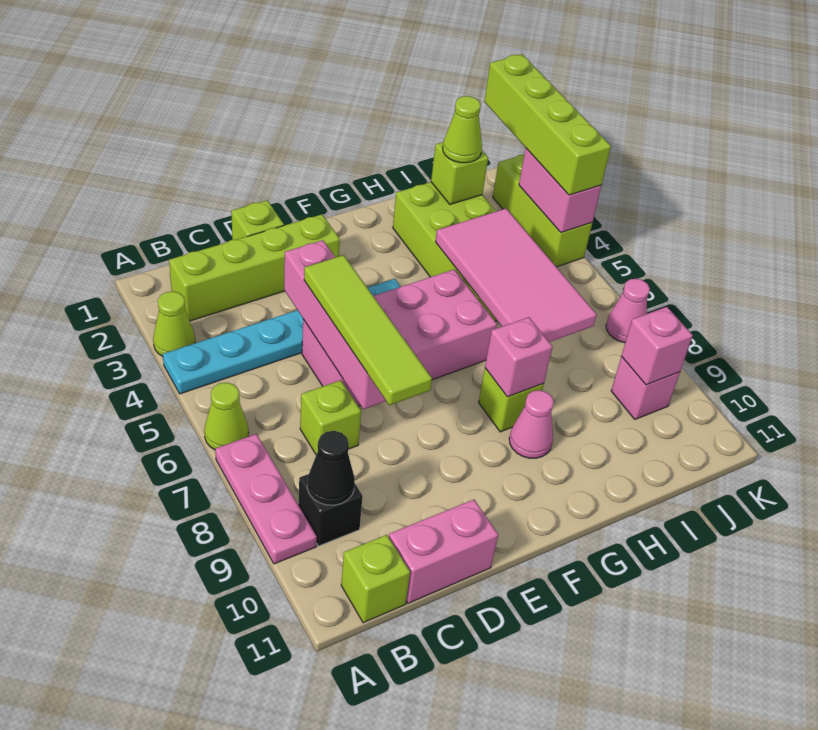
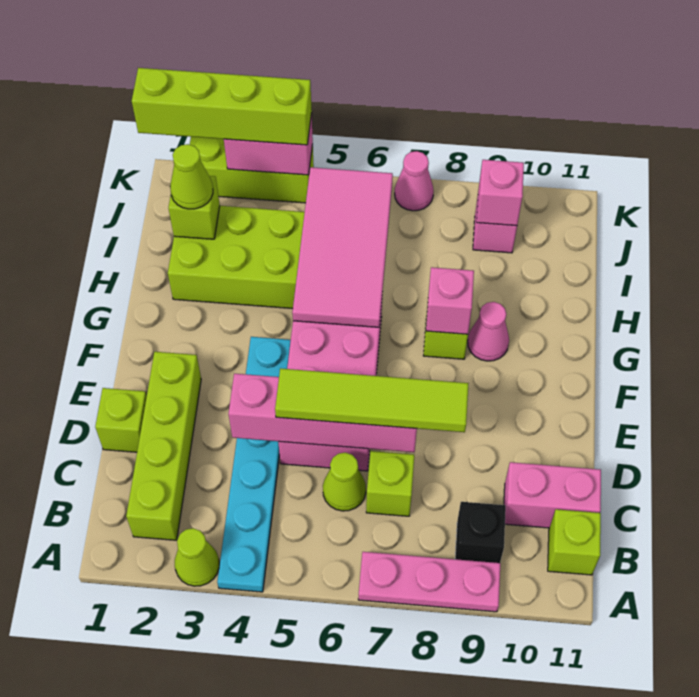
lime cone A6 level 1 -> lime cone C6 level 1
black cone B9 level 2 -> none
pink brick C11:D11 level 1 -> pink brick C10:C11 level 1
pink tile H4:I7 level 2 -> pink tile G5:J6 level 2

